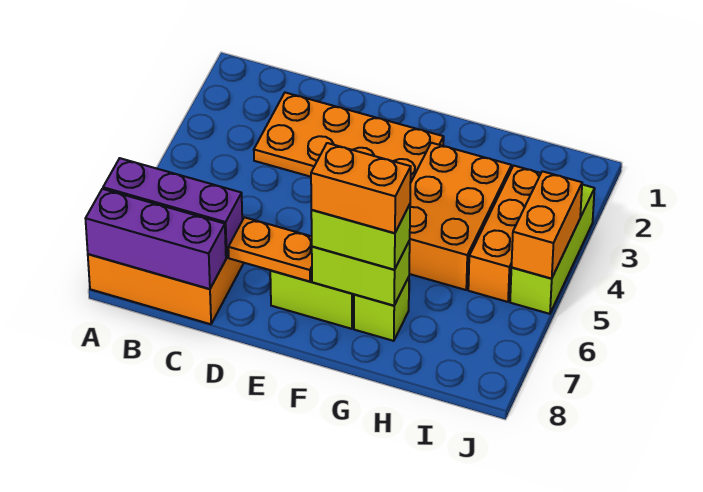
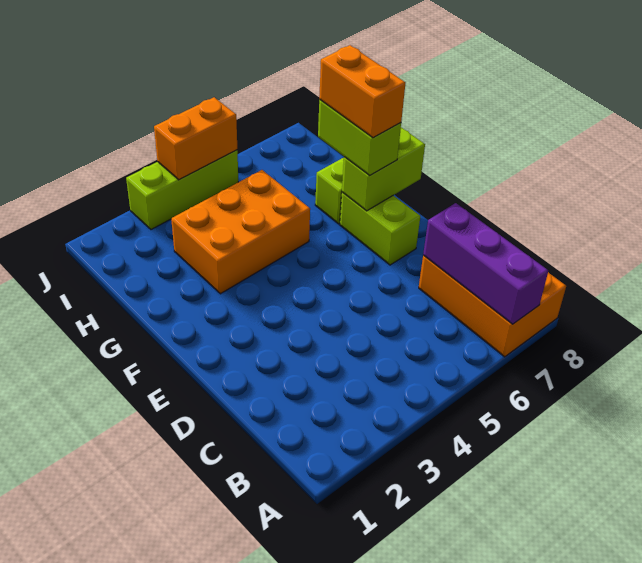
purple brick A8:C8 level 2 -> none
orange plate C2:F3 level 1 -> none
orange plate D7:E7 level 2 -> none
lime brick F7:G7 level 2 -> lime brick F7:F8 level 2
orange brick I3:I5 level 1 -> none

